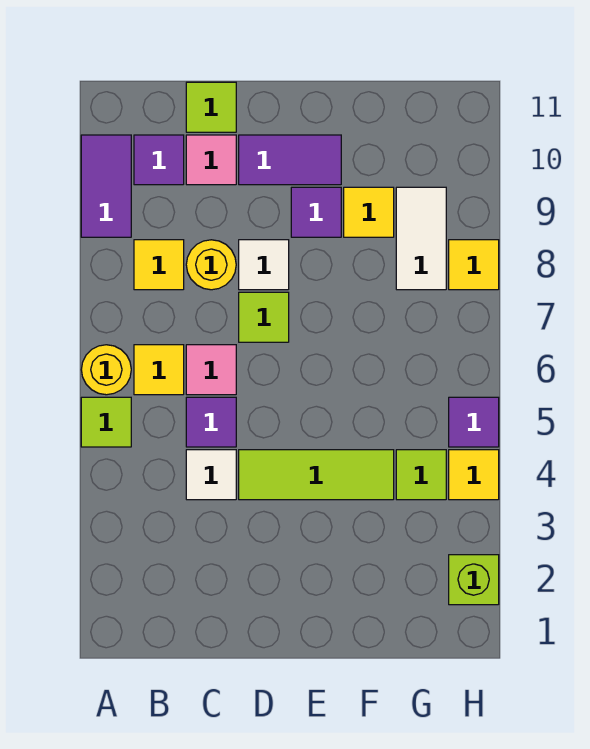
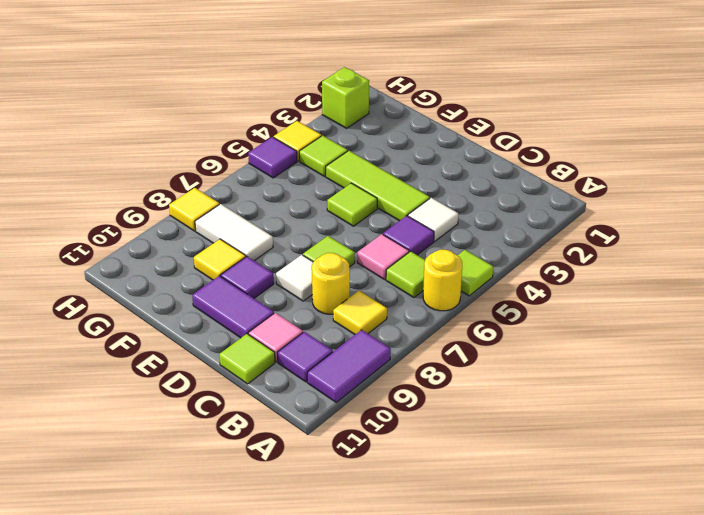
yellow tile B6 level 1 -> lime tile B6 level 1
none -> lime tile E5 level 1
white tile G8:G9 level 1 -> white tile F8:G8 level 1

